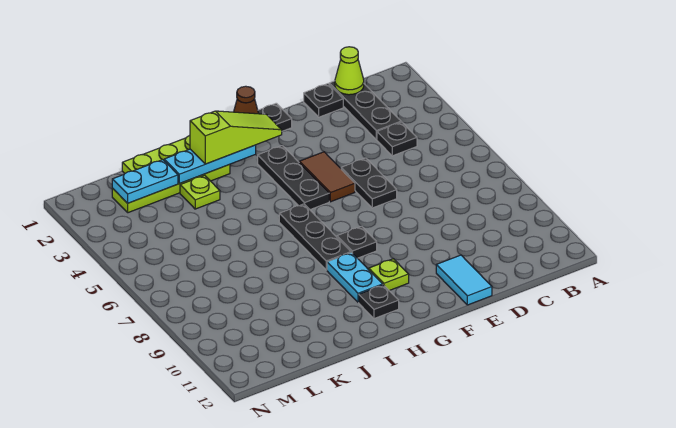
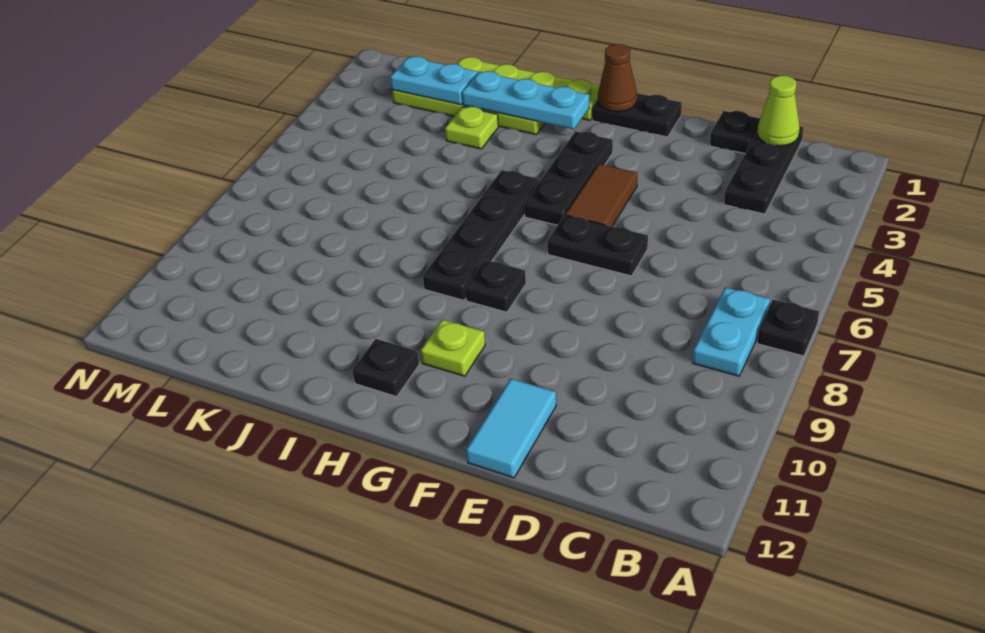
black plate C4 level 1 -> black plate A7 level 1
black plate E5:E6 level 1 -> black plate E6:F6 level 1
lime slope G2:I2 level 3 top I -> none
black plate H6:H8 level 1 -> black plate H5:H8 level 1
cyan plate H9:H10 level 1 -> cyan plate B7:B8 level 1

